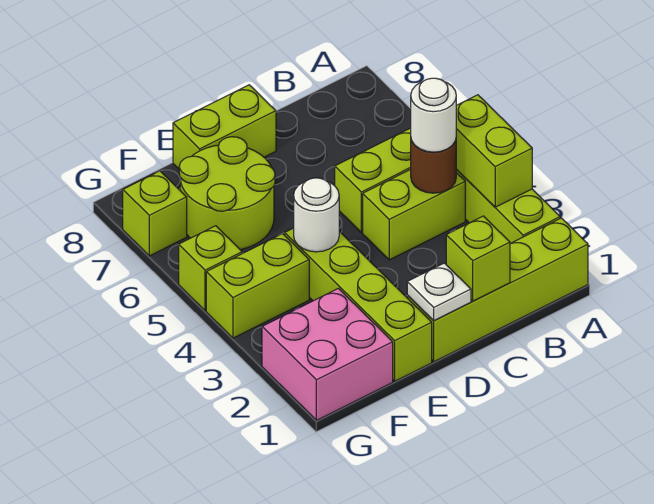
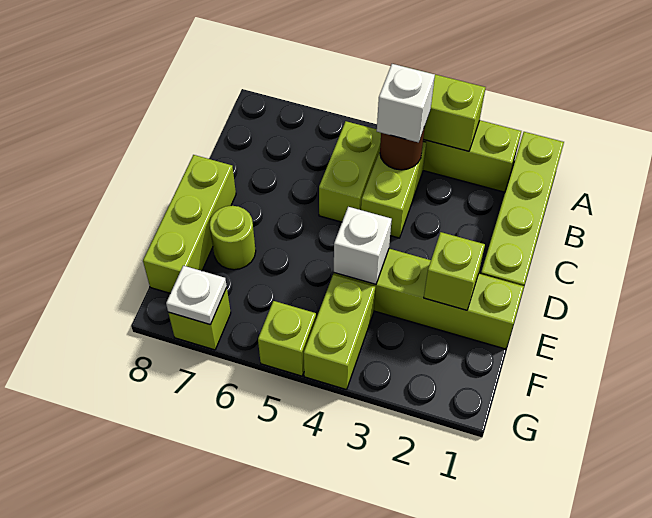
white round brick B4 level 3 -> white brick B4 level 3
lime brick C1 level 2 -> lime brick E2 level 2
white plate D1 level 2 -> white plate G7 level 2
lime brick D8:E8 level 1 -> lime brick D8:F8 level 1
white round brick E4 level 2 -> white brick E4 level 2
lime round brick E6:F7 level 1 -> lime round brick E7 level 1
pink brick F1:G2 level 1 -> none

